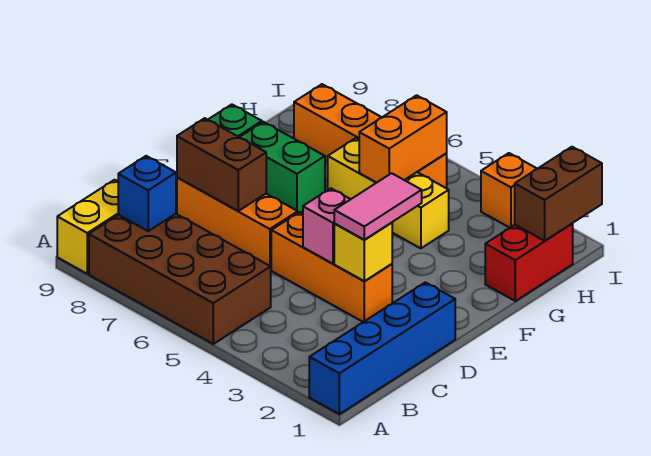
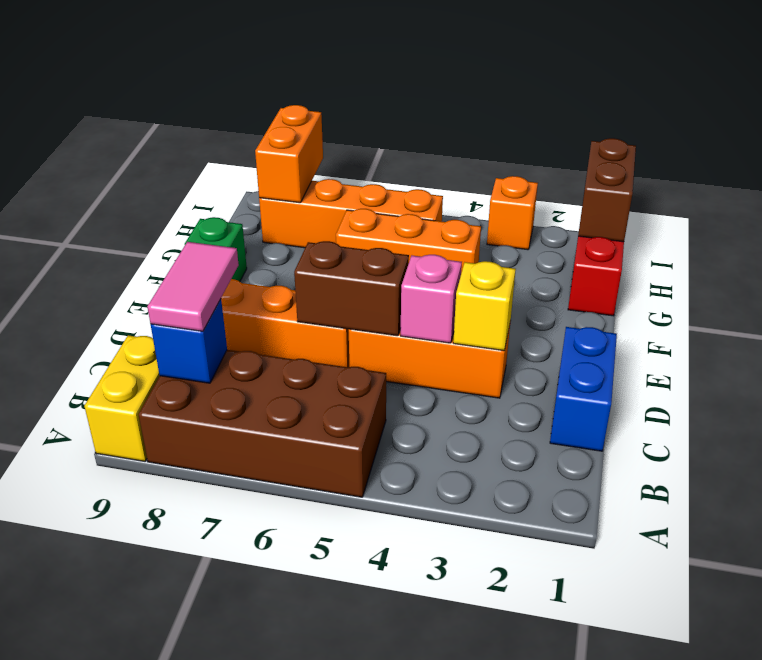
blue brick A1:D1 level 1 -> blue brick C1:D1 level 1
pink tile D3:E3 level 3 -> pink tile B8:C8 level 3
brown brick D7:D8 level 2 -> brown brick D5:D6 level 2
green brick F7:F8 level 1 -> none
yellow brick G4:G6 level 1 -> orange brick G4:G6 level 1
orange brick G5:H5 level 2 -> orange brick H8:I8 level 2

